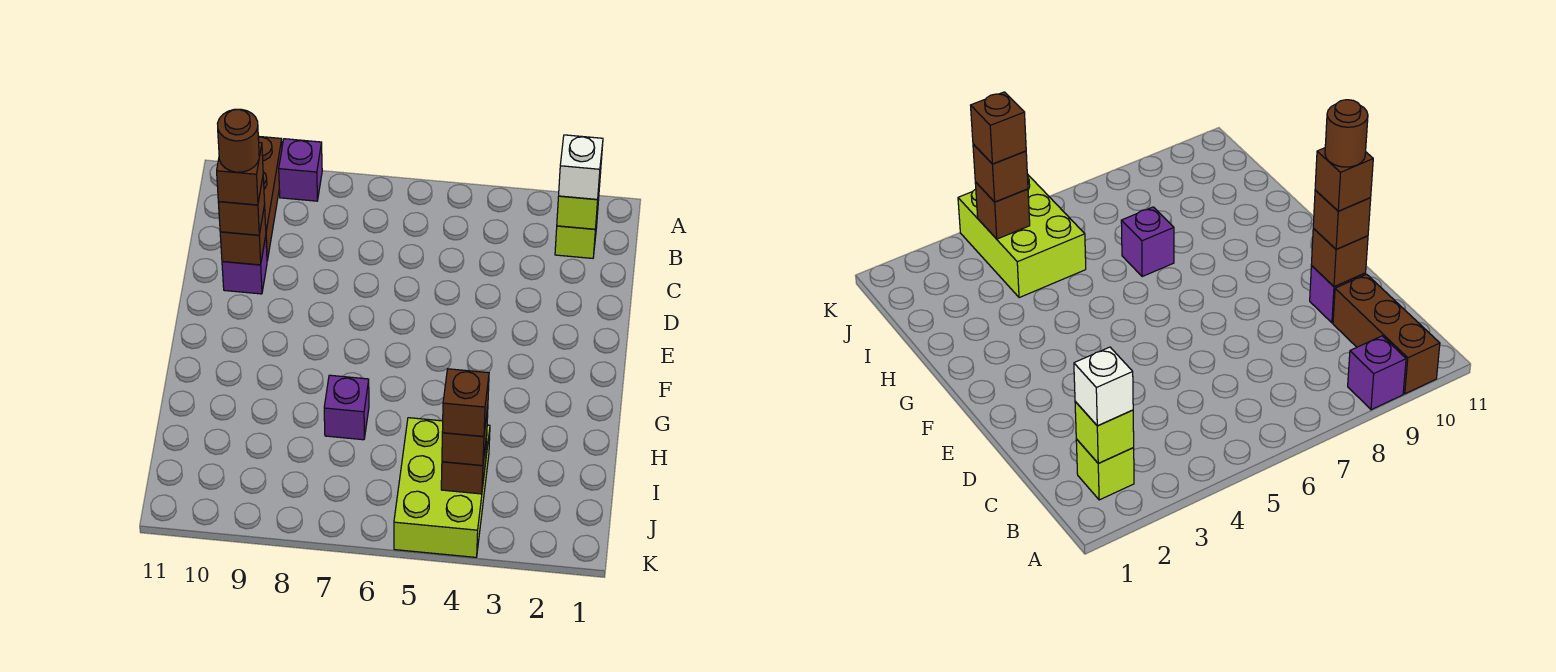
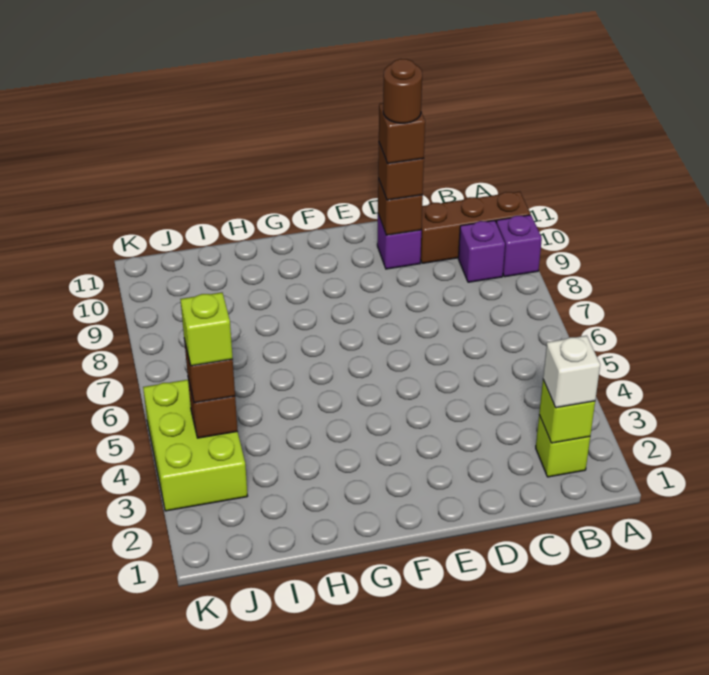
purple brick H7 level 1 -> purple brick B9 level 1
lime brick I4:K5 level 1 -> lime brick J3:K5 level 1
brown brick J4 level 4 -> lime brick J4 level 4

